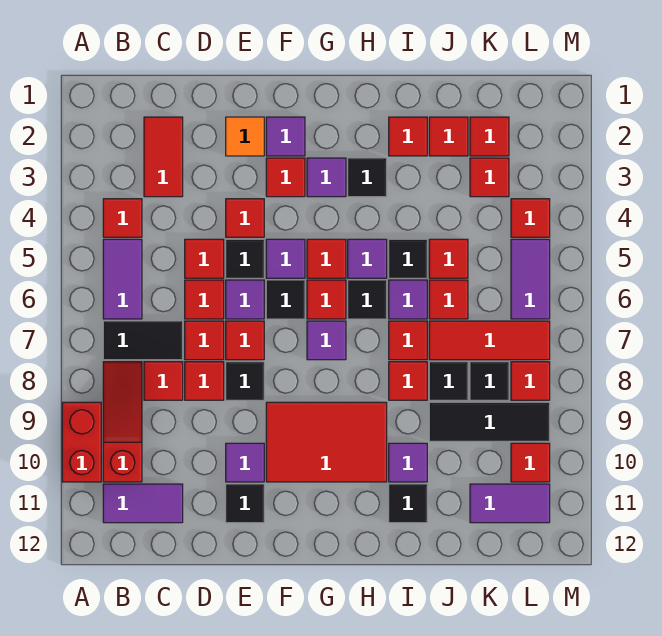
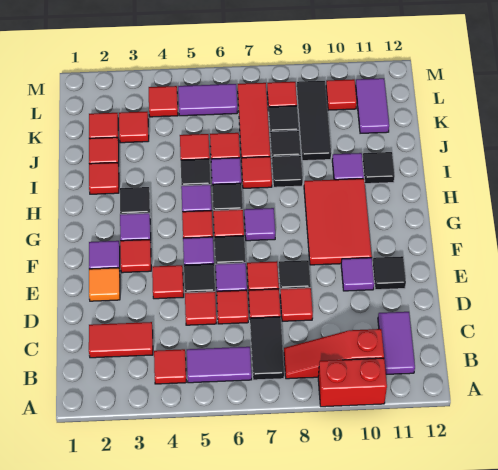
red tile C8 level 1 -> none
red tile I8 level 1 -> black tile I8 level 1

